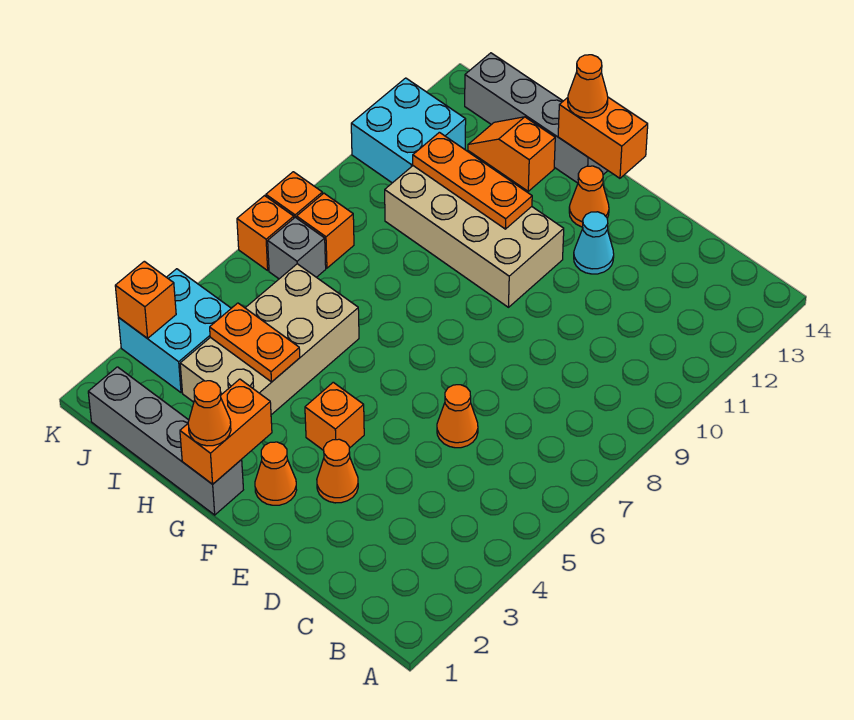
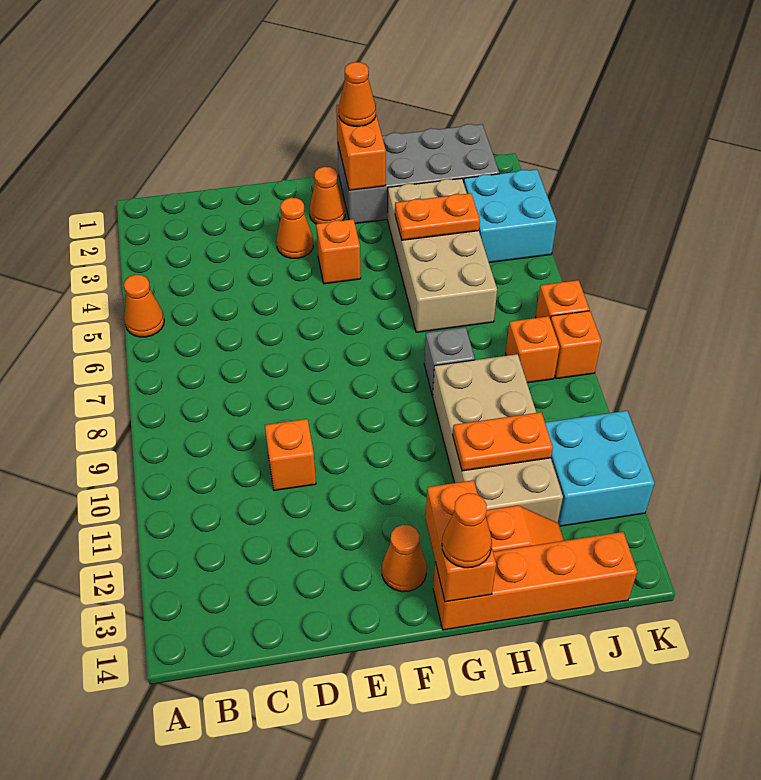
orange cone D6 level 1 -> orange cone A5 level 1
cyan cone E12 level 1 -> none
tan brick F10:I11 level 1 -> tan brick H9:I12 level 1
orange brick F14:G14 level 2 -> orange brick G13:G14 level 2
grey brick G1:J1 level 1 -> grey brick G1:J2 level 1
orange plate G11:I11 level 2 -> orange plate H11:I11 level 2
grey brick G14:J14 level 1 -> orange brick G14:J14 level 1
grey brick J7 level 1 -> grey brick H8 level 1
orange brick K3 level 2 -> orange brick D10 level 1

